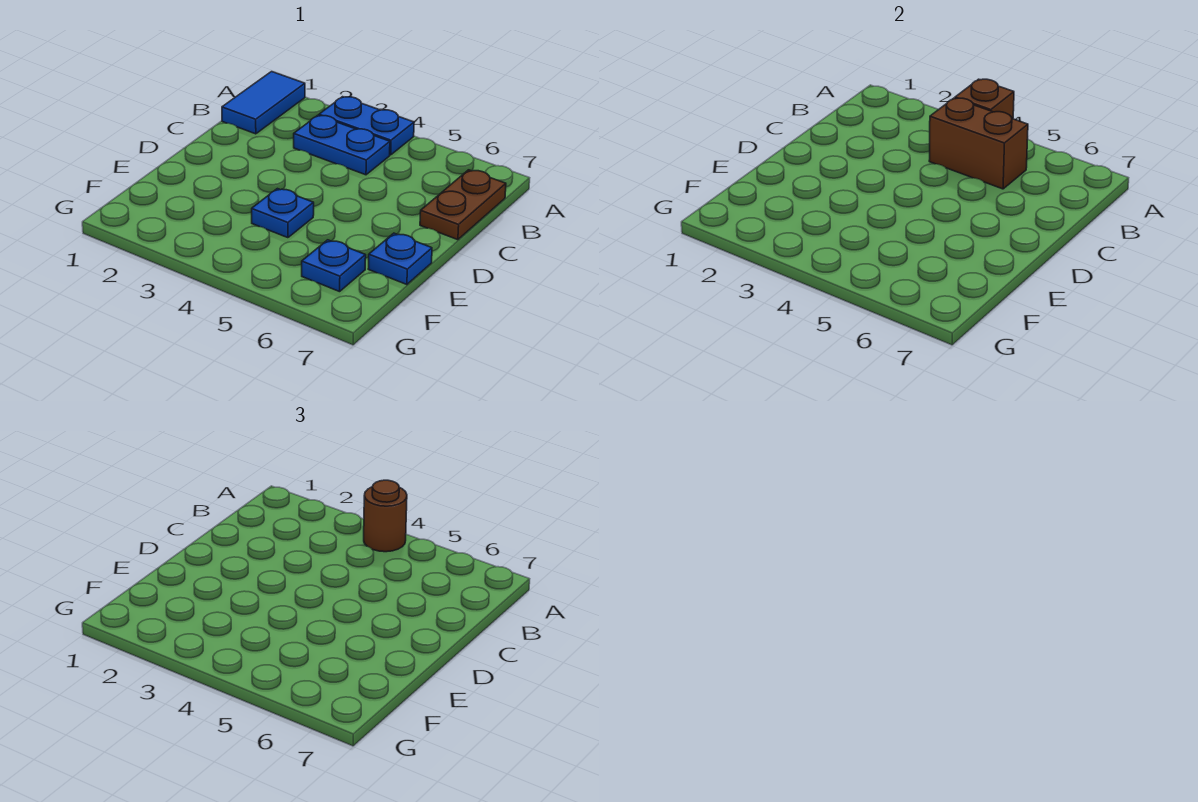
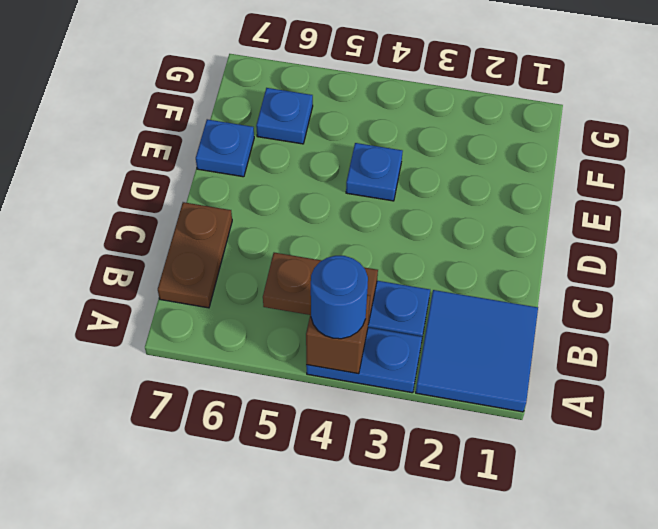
blue tile A1:B1 level 1 -> blue tile A1:B2 level 1
brown round brick A4 level 3 -> blue round brick A4 level 3
brown brick B4:B5 level 2 -> brown plate B4:B5 level 2

